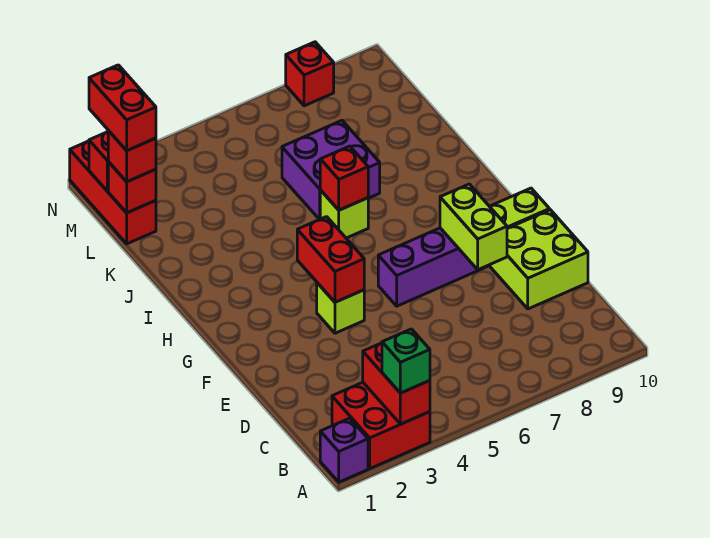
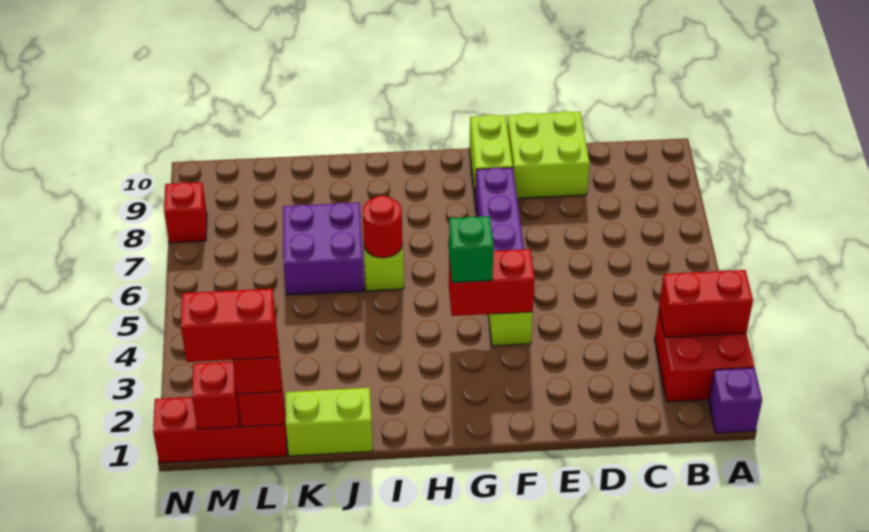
green brick A3 level 3 -> green brick G4 level 3
lime brick E8:F8 level 2 -> lime brick J1:K1 level 1
red brick I6 level 2 -> red round brick I6 level 2

